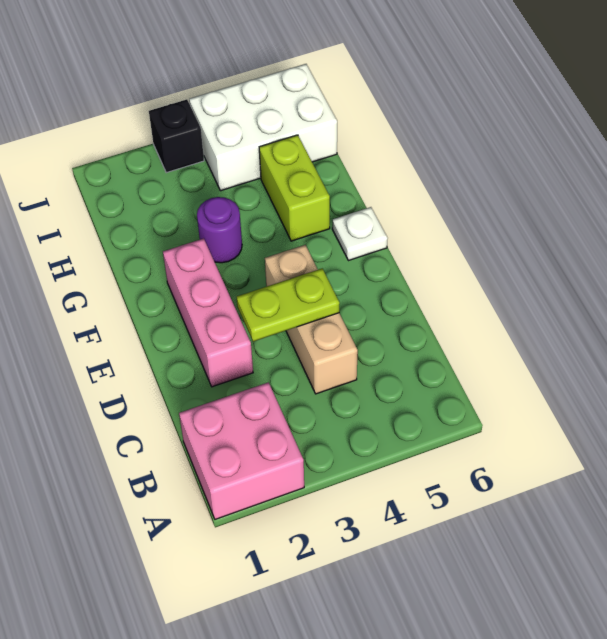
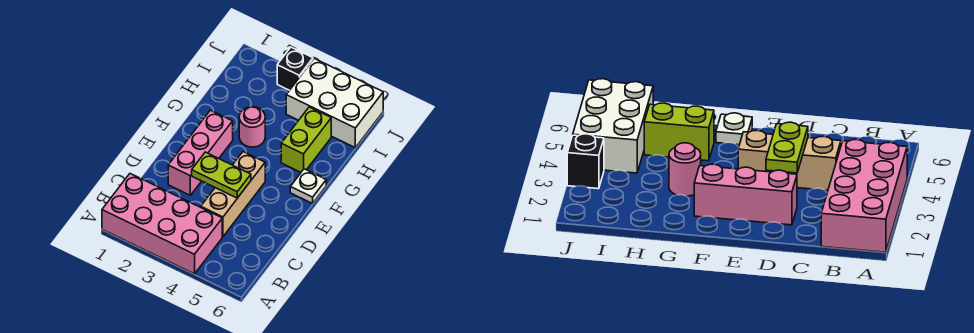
pink brick A1:B2 level 1 -> pink brick A1:B4 level 1
purple round brick G3 level 1 -> pink round brick G3 level 1

